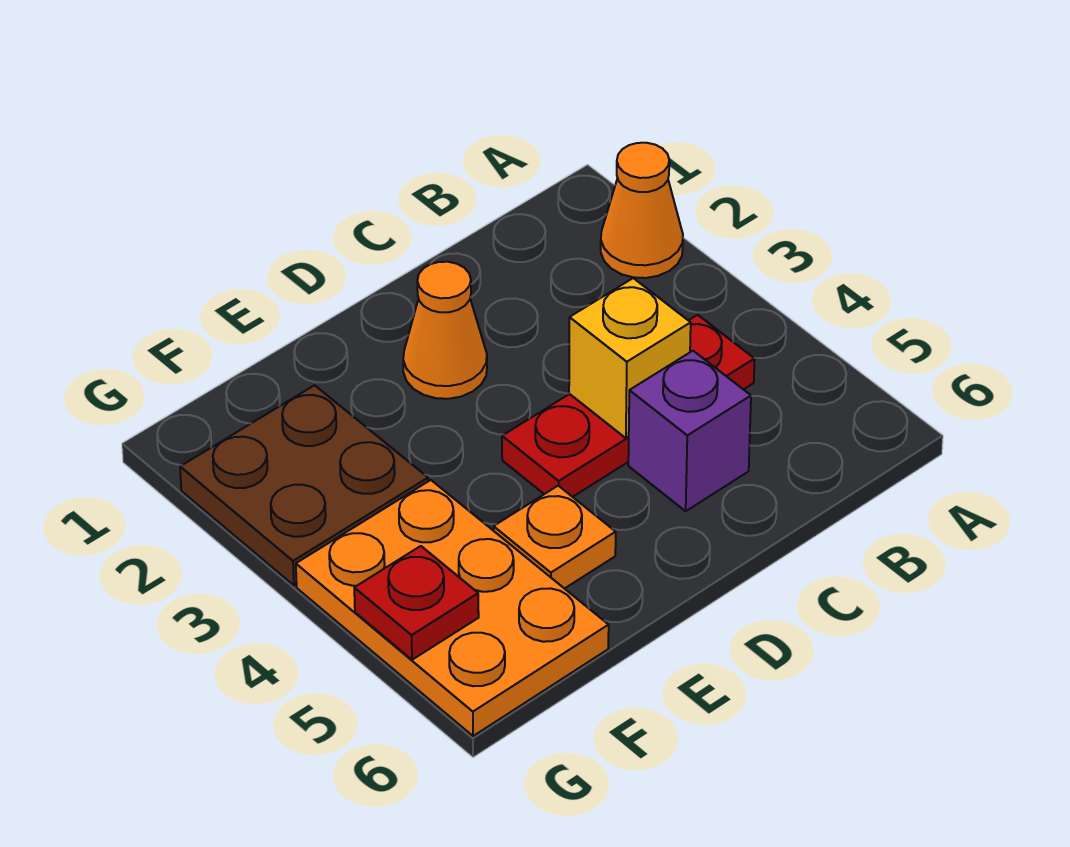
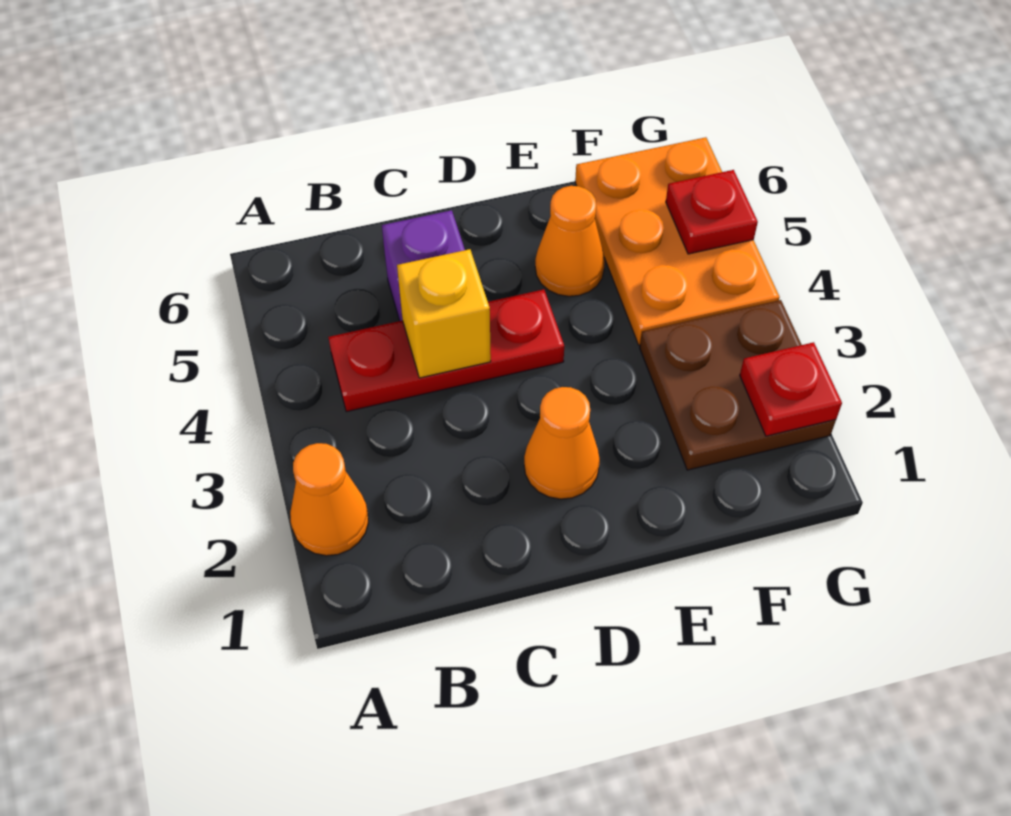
orange plate E5 level 1 -> orange cone E5 level 1
none -> red plate G2 level 2

